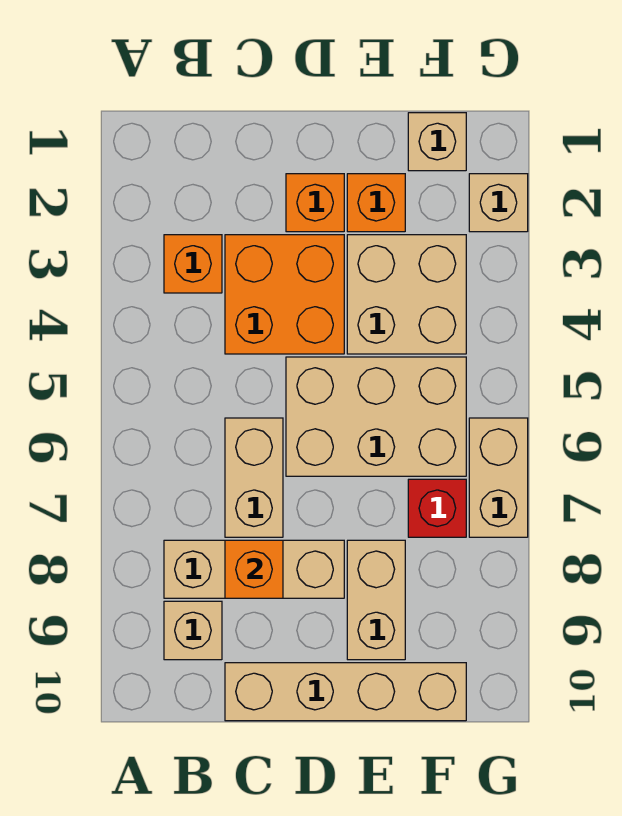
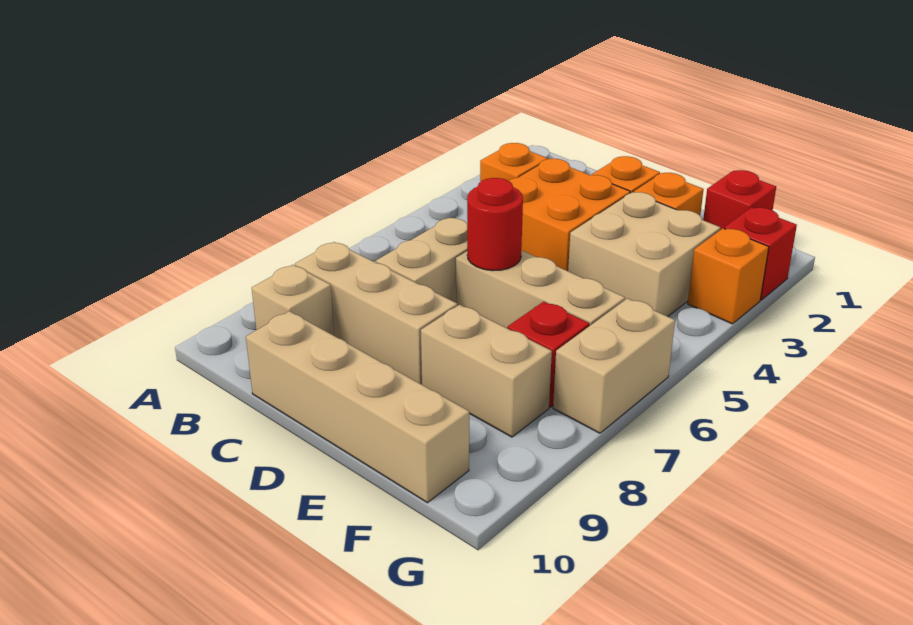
orange brick C8 level 2 -> orange brick G3 level 1
tan brick D5:F6 level 1 -> tan brick D6:F6 level 1
none -> red round brick D6 level 2
tan brick E8:E9 level 1 -> tan brick E8:F8 level 1
tan brick F1 level 1 -> red brick F1 level 1
tan brick G2 level 1 -> red brick G2 level 1

